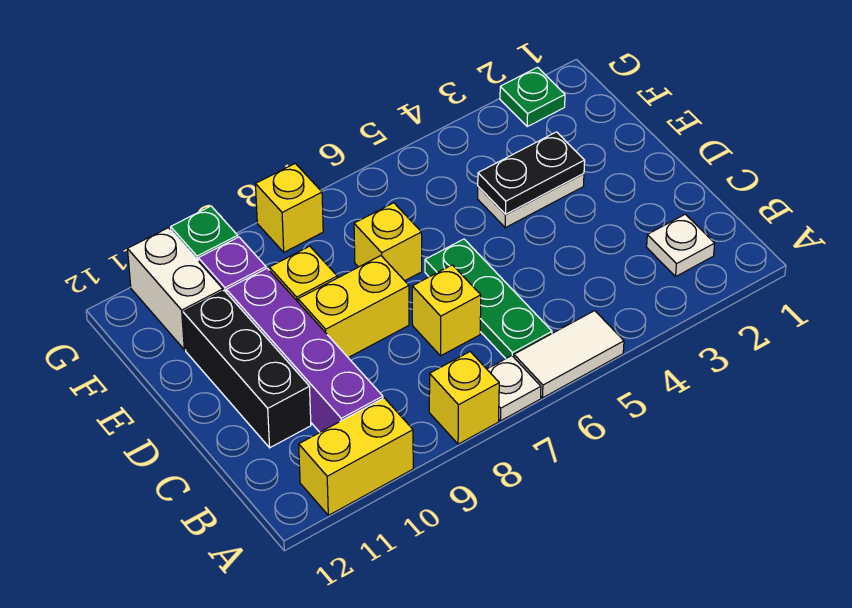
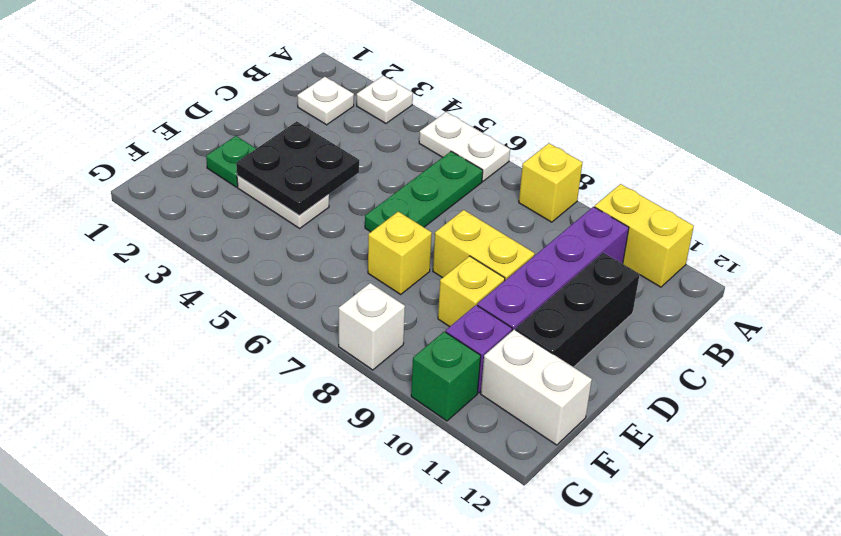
white tile A5:A6 level 1 -> white plate A5:A6 level 1
white plate A7 level 1 -> white plate A3 level 1
yellow brick C7 level 1 -> none
black plate E3:E4 level 2 -> black plate D3:E4 level 2
white brick F11:G11 level 1 -> white brick F11:F12 level 1
green plate G2 level 1 -> green plate E2 level 1
yellow brick G8 level 1 -> white brick G8 level 1

